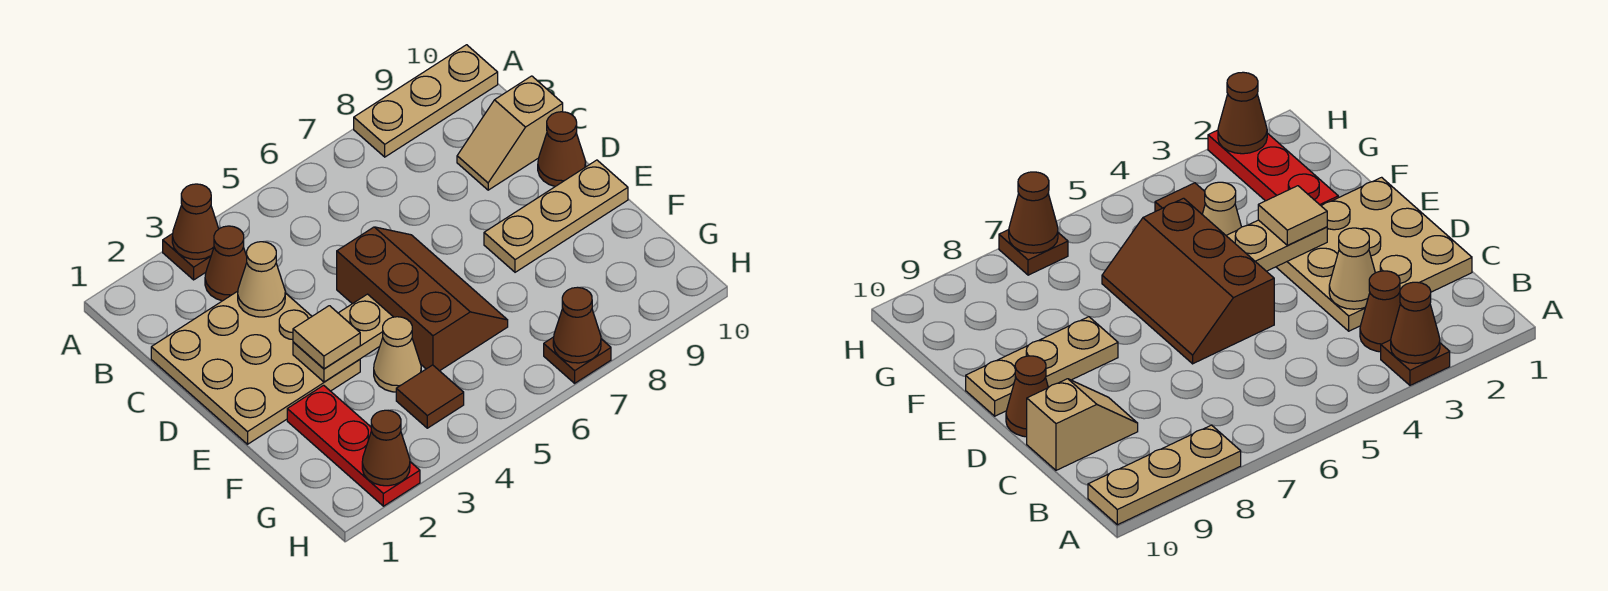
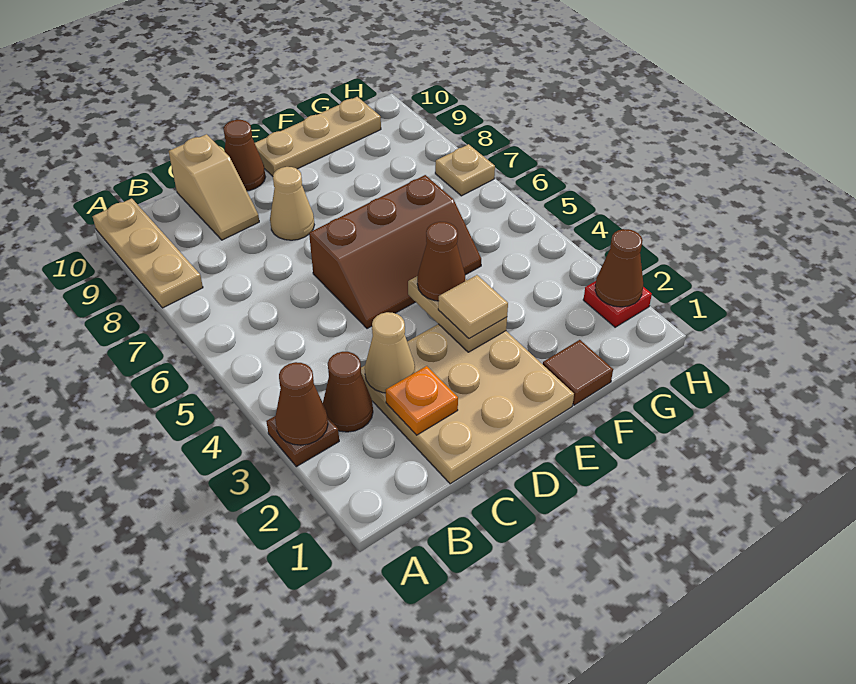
none -> orange plate C2 level 2
brown slope D5:F6 level 1 top 5 -> brown slope D5:F6 level 1 top 6
tan plate E8:E10 level 1 -> tan plate E10:G10 level 1
red plate F2:H2 level 1 -> red plate H2 level 1
tan cone F4 level 1 -> tan cone D8 level 1
brown tile G4 level 1 -> brown tile F1 level 1
brown plate H7 level 1 -> tan plate H7 level 1
brown cone H7 level 2 -> brown cone E4 level 3

